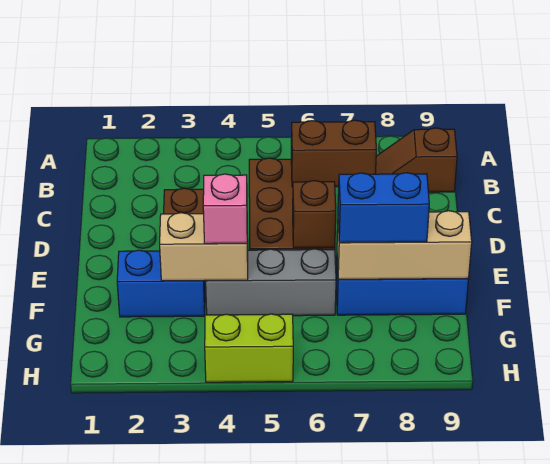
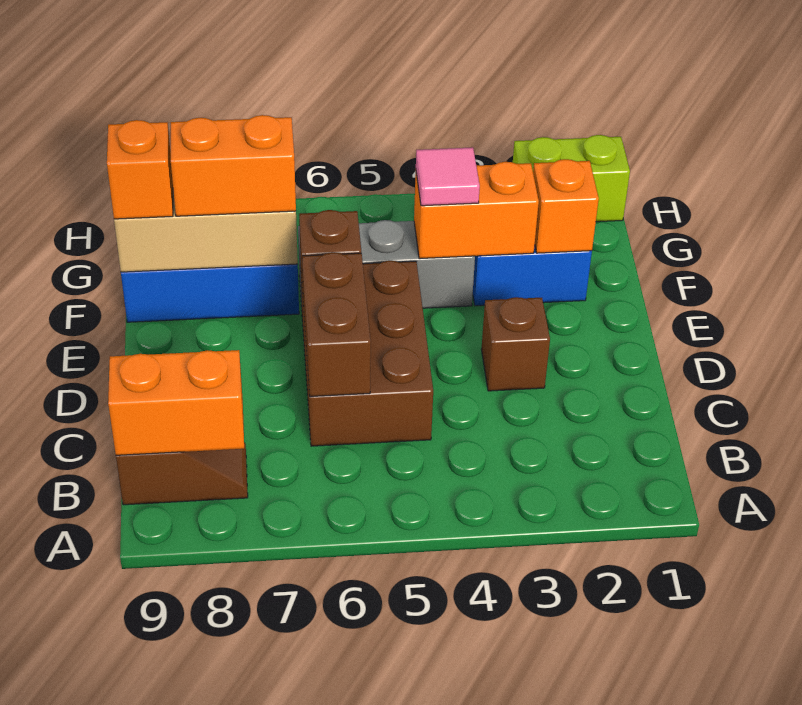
none -> orange brick B8:B9 level 2
brown brick C6:C7 level 2 -> brown brick C6:D6 level 2
none -> orange brick F2 level 2
tan brick F3:F4 level 2 -> orange brick F3:F4 level 2
pink brick F4 level 3 -> pink tile F4 level 3
blue brick F7:F8 level 3 -> orange brick F7:F8 level 3
none -> orange brick F9 level 3
lime brick H4:H5 level 1 -> lime brick H1:H2 level 1

